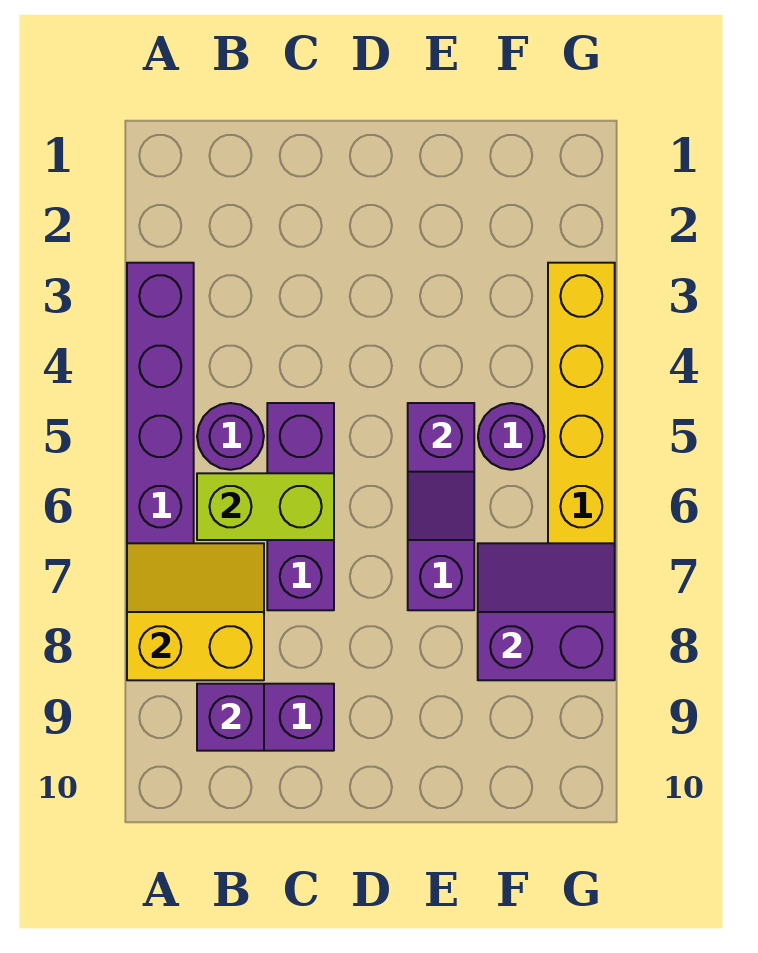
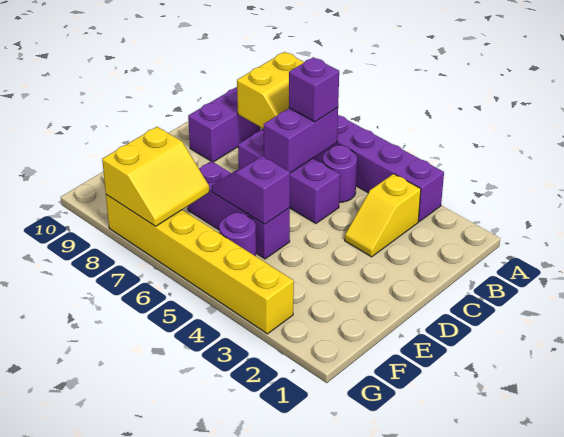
none -> yellow slope B3:C3 level 1 top B
lime brick B6:C6 level 2 -> purple brick B6:C6 level 2
purple brick B9 level 2 -> purple brick B6 level 3
purple slope F7:G8 level 2 top 8 -> yellow slope F7:G8 level 2 top 8

